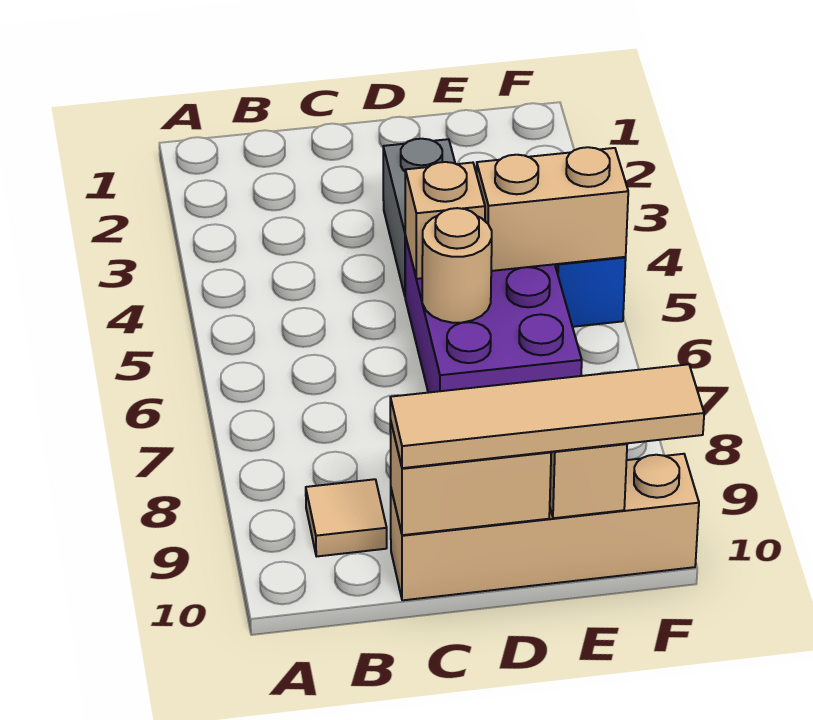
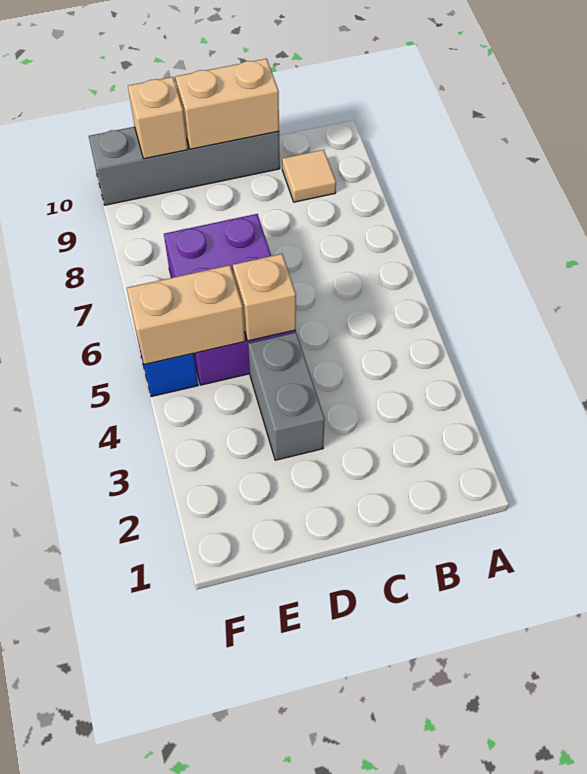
tan brick C10:F10 level 1 -> grey brick C10:F10 level 1
tan tile C10:F10 level 3 -> none
tan round brick D6 level 2 -> none

